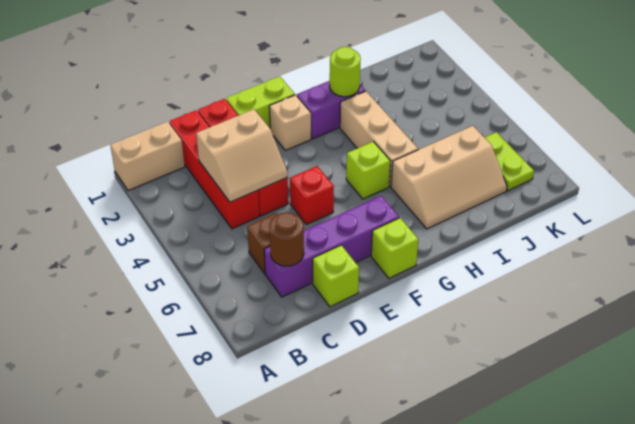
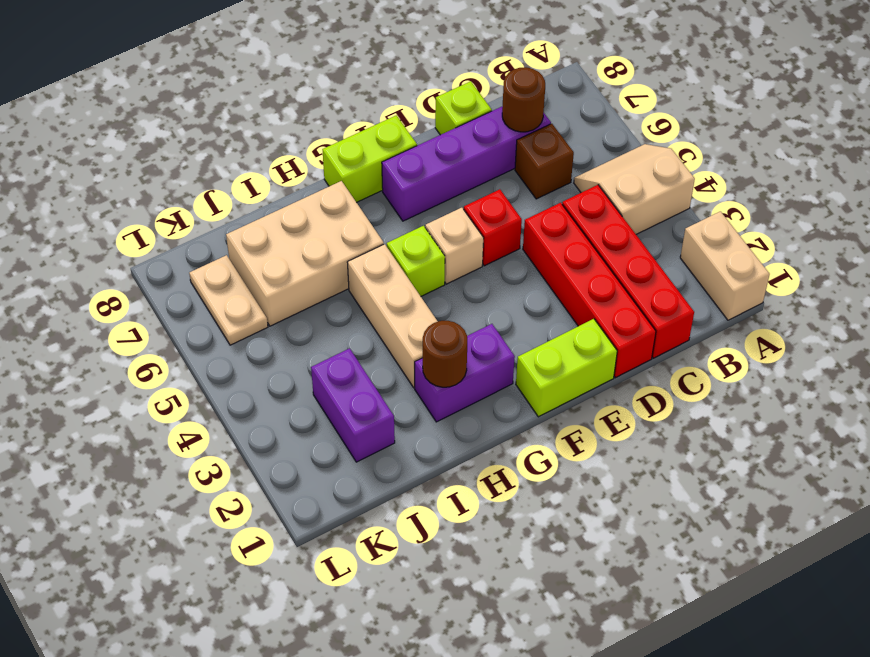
tan brick A1:B1 level 1 -> tan brick A1:A2 level 1
tan slope C3:D4 level 2 top 3 -> tan slope A4:B5 level 1 top 4
tan brick F2 level 1 -> tan brick F5 level 1
lime brick F8 level 1 -> lime brick F8:G8 level 1
lime round brick H2 level 2 -> brown round brick H2 level 2
tan slope H6:J7 level 1 top 6 -> tan brick H6:J7 level 1
none -> purple brick J2:J3 level 1
lime plate K6:K7 level 1 -> tan plate K6:K7 level 1

